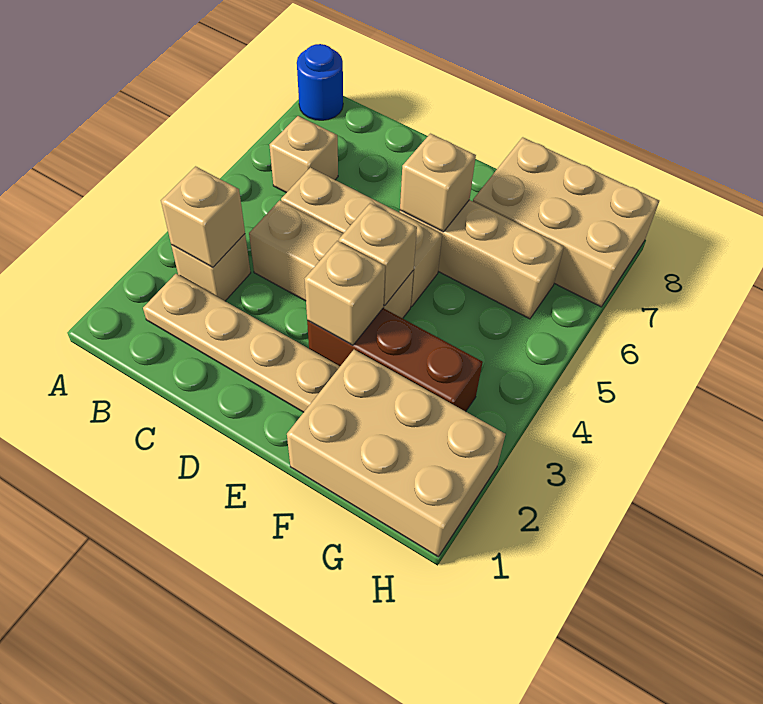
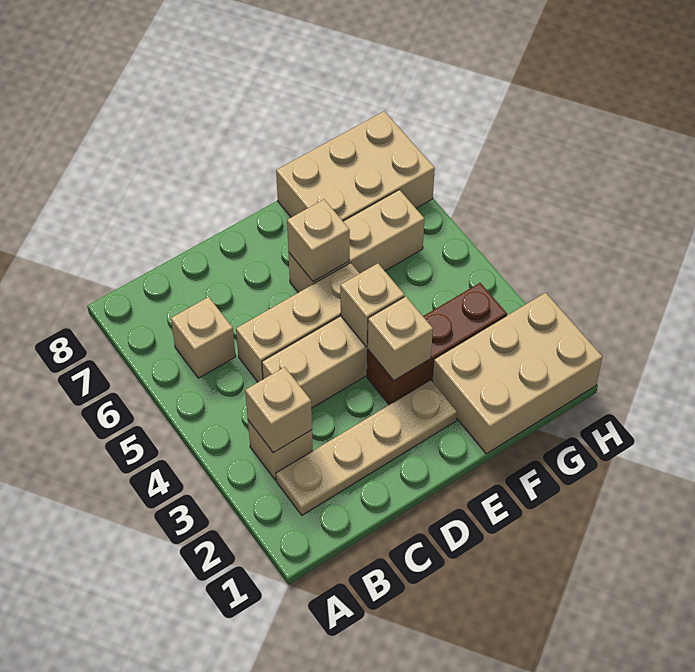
blue round brick A8 level 1 -> none

